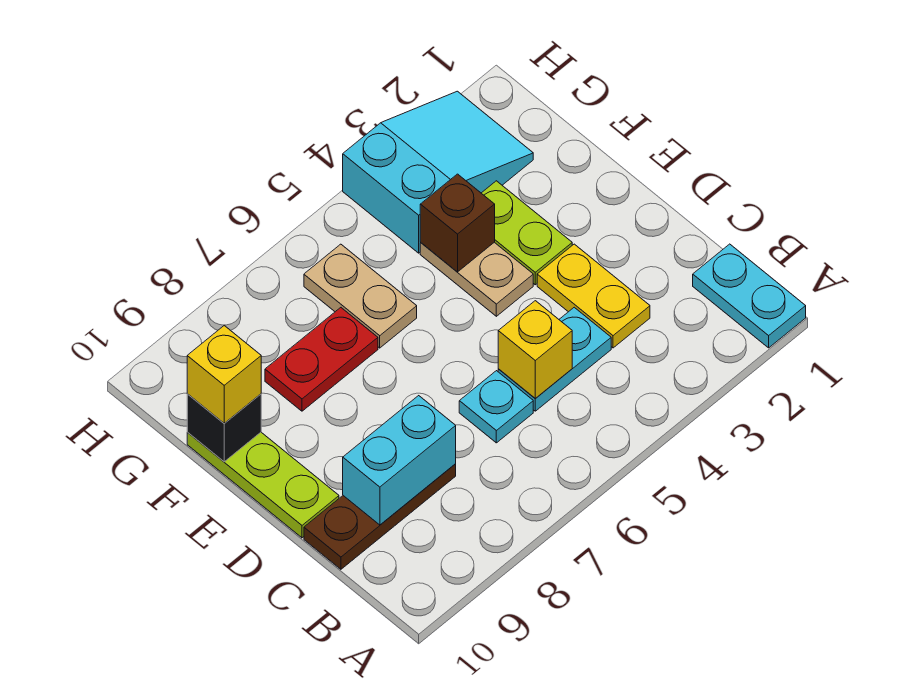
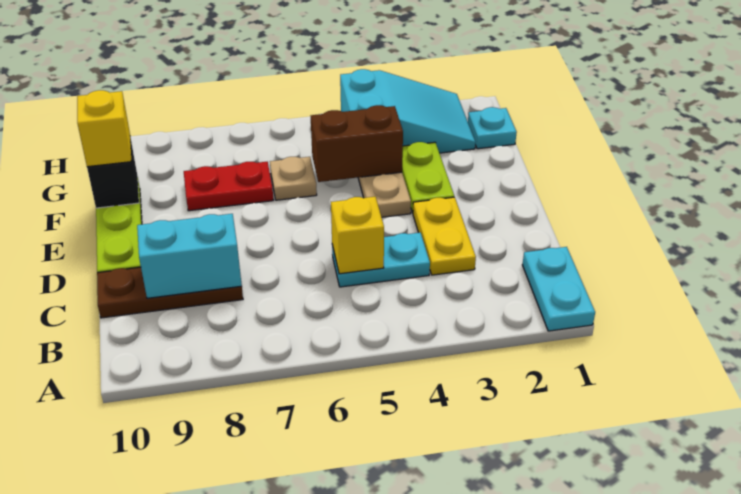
cyan plate C6 level 1 -> cyan plate G1 level 1
brown brick F4 level 2 -> brown brick F4:F5 level 2
tan plate F6:G6 level 1 -> tan plate F6 level 1

